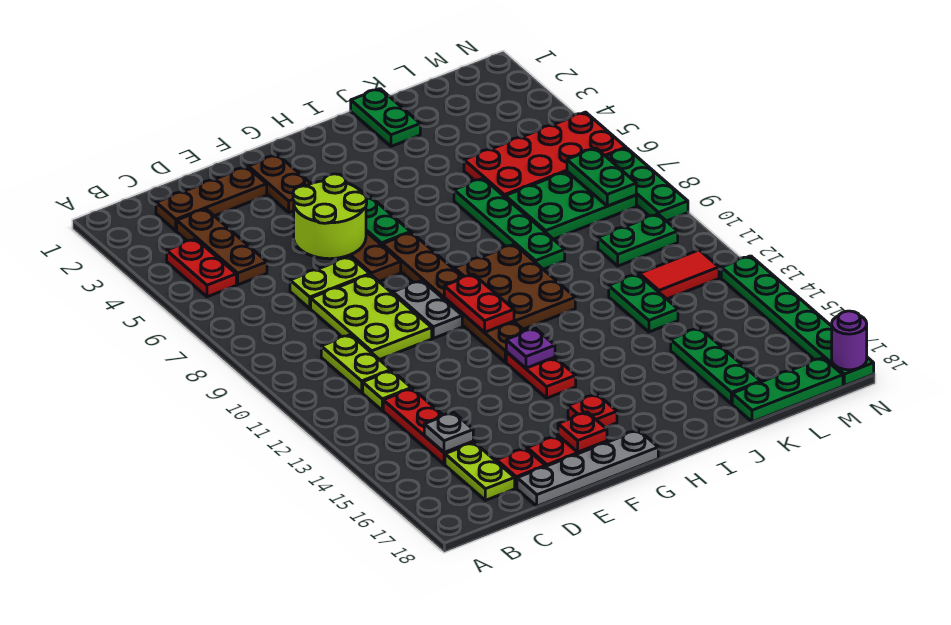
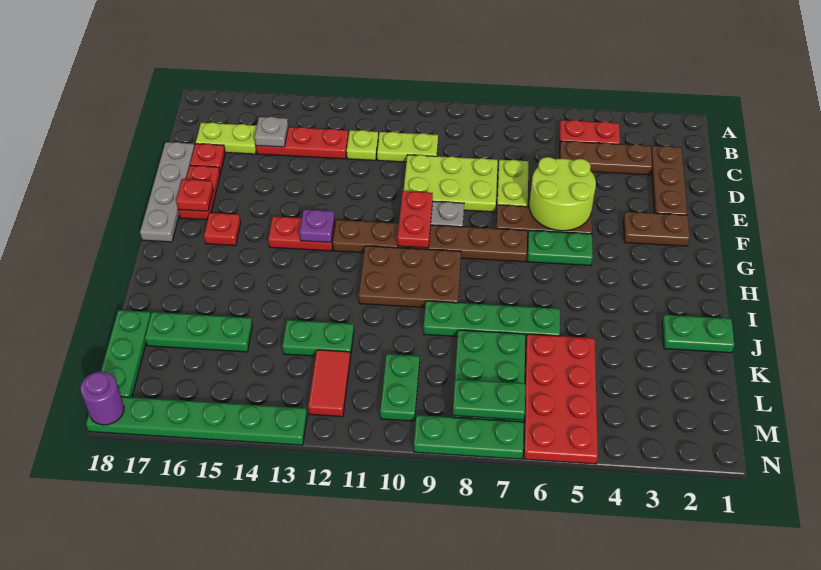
red plate G10:G11 level 2 -> red plate F10:G10 level 2

